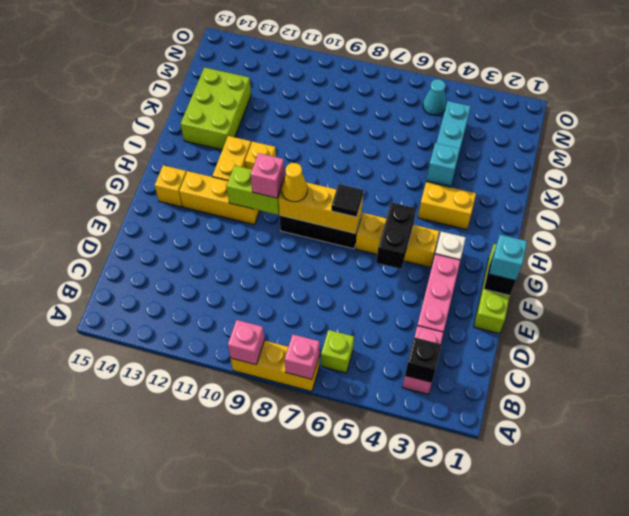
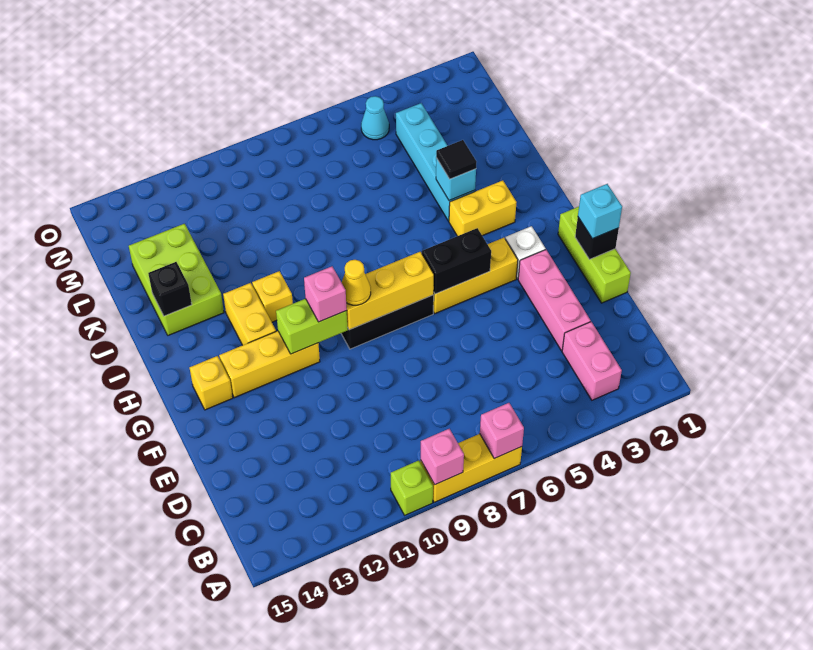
black brick B3 level 2 -> black brick J14 level 2
lime brick B6 level 1 -> lime brick A10 level 1
black brick F5:G5 level 2 -> black brick G5:G6 level 2
black tile G7 level 3 -> black tile J4 level 3

